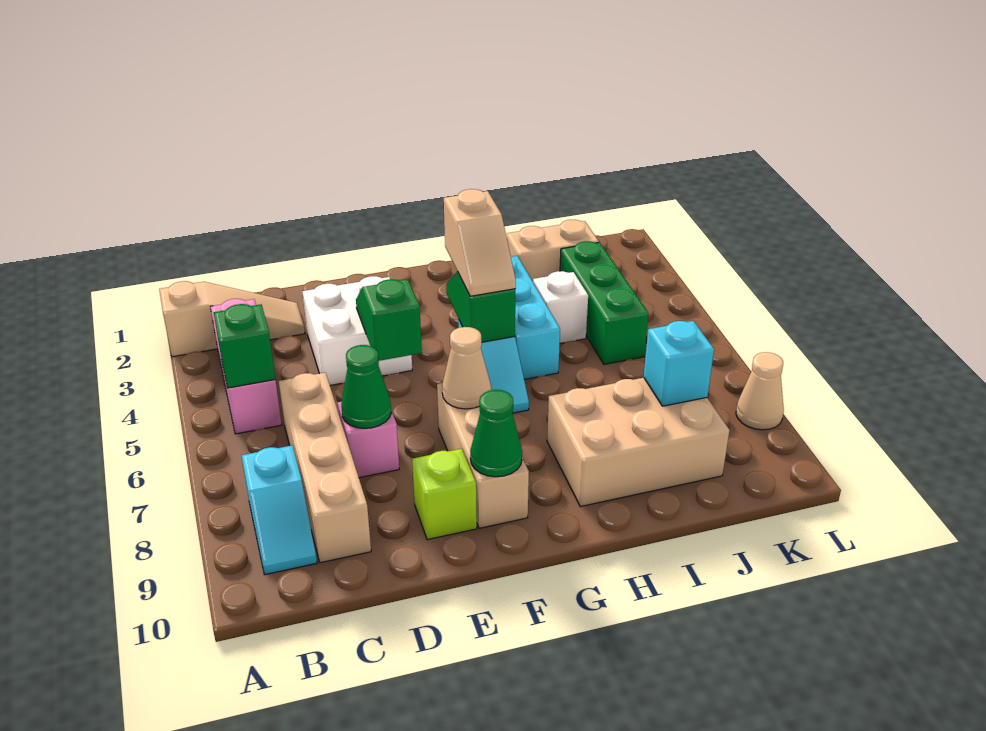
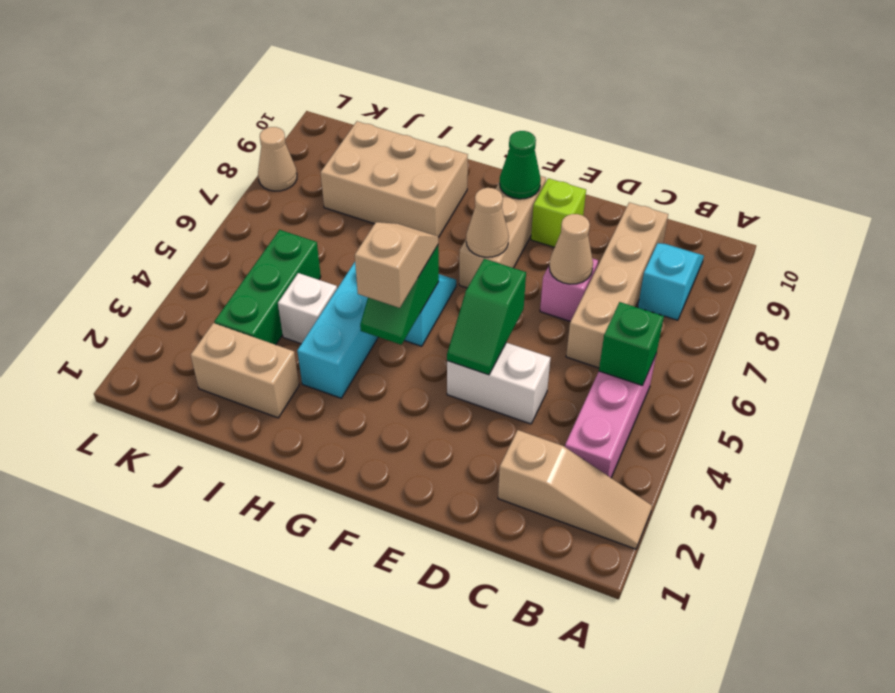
tan slope A2:C2 level 1 top A -> tan slope A2:C2 level 1 top C
white brick D3:E4 level 1 -> white brick D4:E4 level 1
green cone D7 level 2 -> tan cone D7 level 2
cyan brick J8 level 2 -> none

